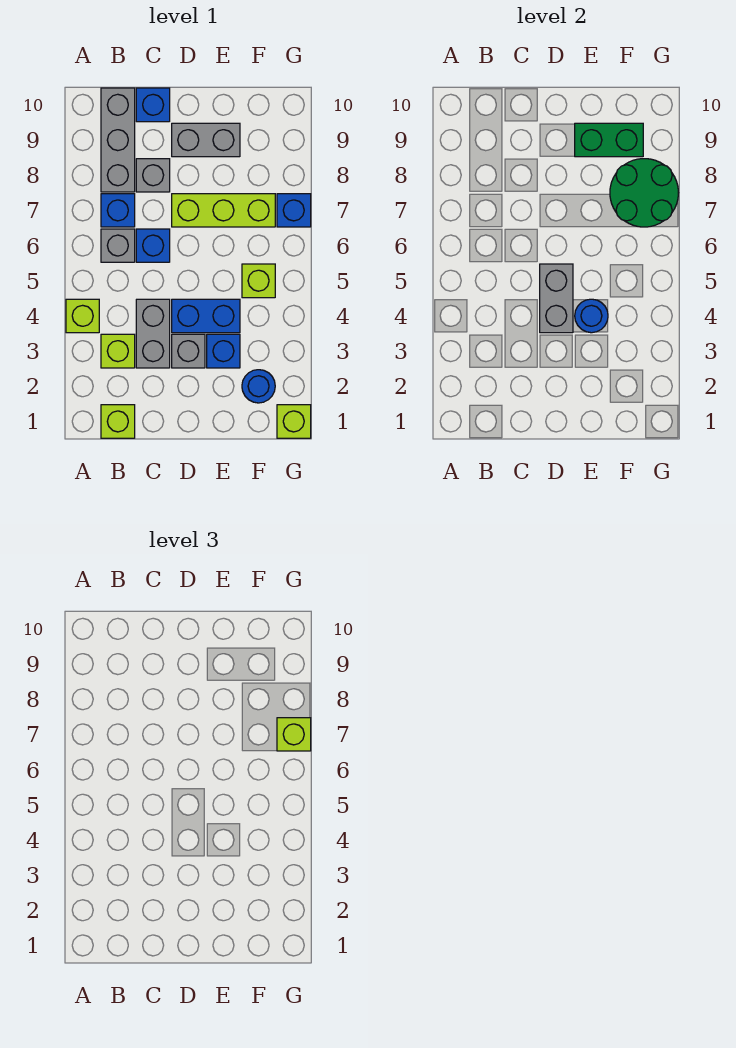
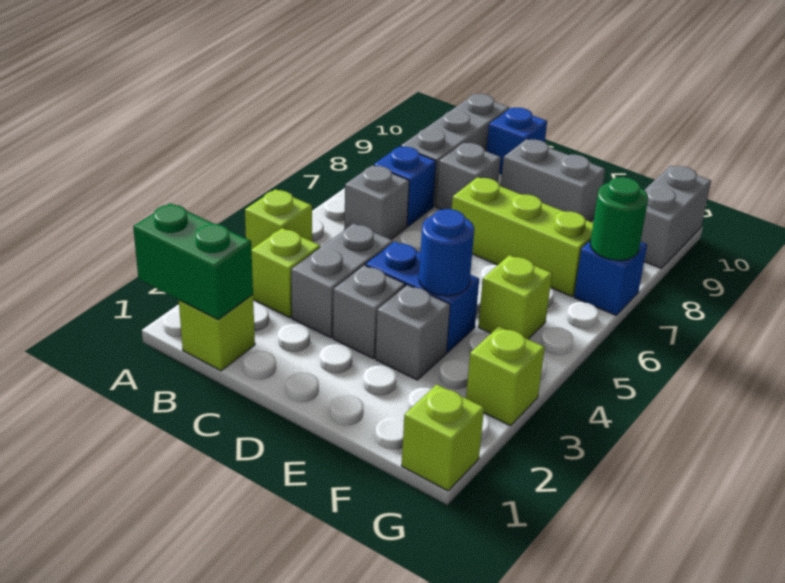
blue brick C6 level 1 -> none
grey brick D4:D5 level 2 -> grey brick G9:G10 level 1
blue brick E3 level 1 -> grey brick E3 level 1
green brick E9:F9 level 2 -> green brick A1:B1 level 2
blue round brick F2 level 1 -> none
green round brick F7:G8 level 2 -> green round brick G7 level 2
lime brick G7 level 3 -> lime brick G3 level 1

